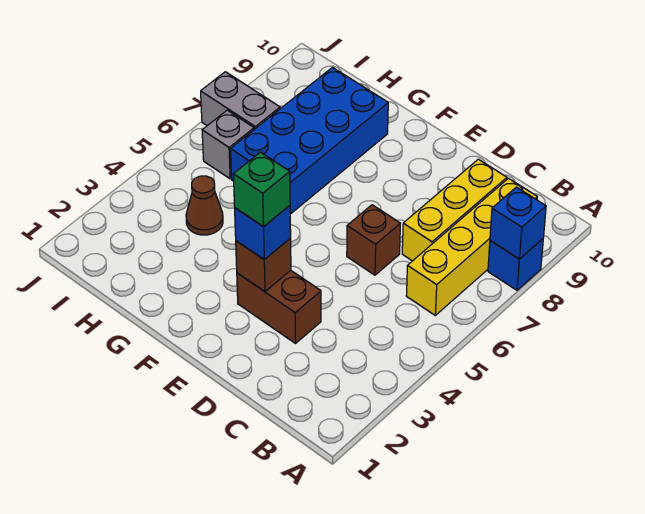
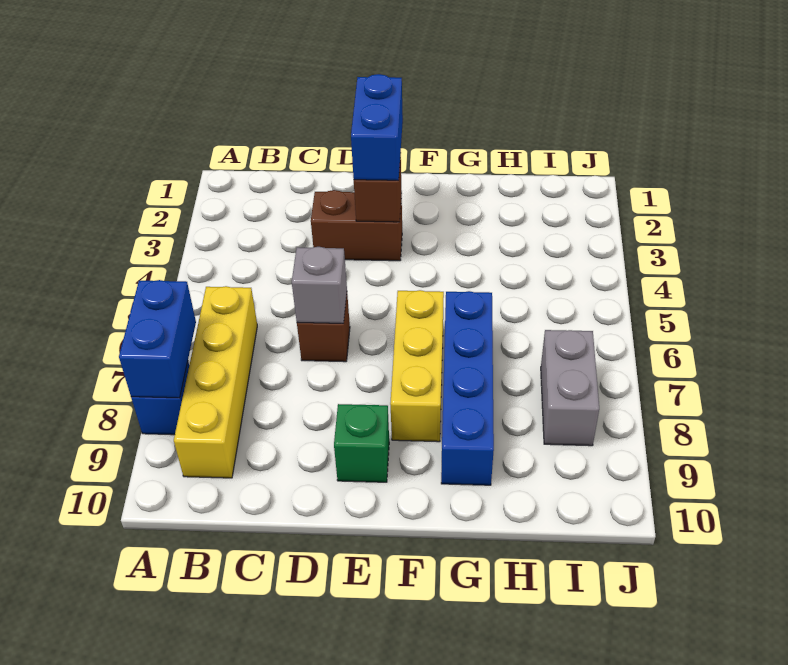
blue brick A8 level 2 -> blue brick A7:A8 level 2
yellow brick C7:C9 level 1 -> yellow brick F6:F8 level 1
blue brick E3 level 3 -> blue brick E2:E3 level 3
green brick E3 level 4 -> green brick E9 level 1
blue brick G6:H9 level 1 -> blue brick G6:G9 level 1
brown cone H4 level 1 -> none
grey brick I6 level 1 -> grey brick D6 level 2
grey brick I7:J7 level 1 -> grey brick I7:I8 level 1

